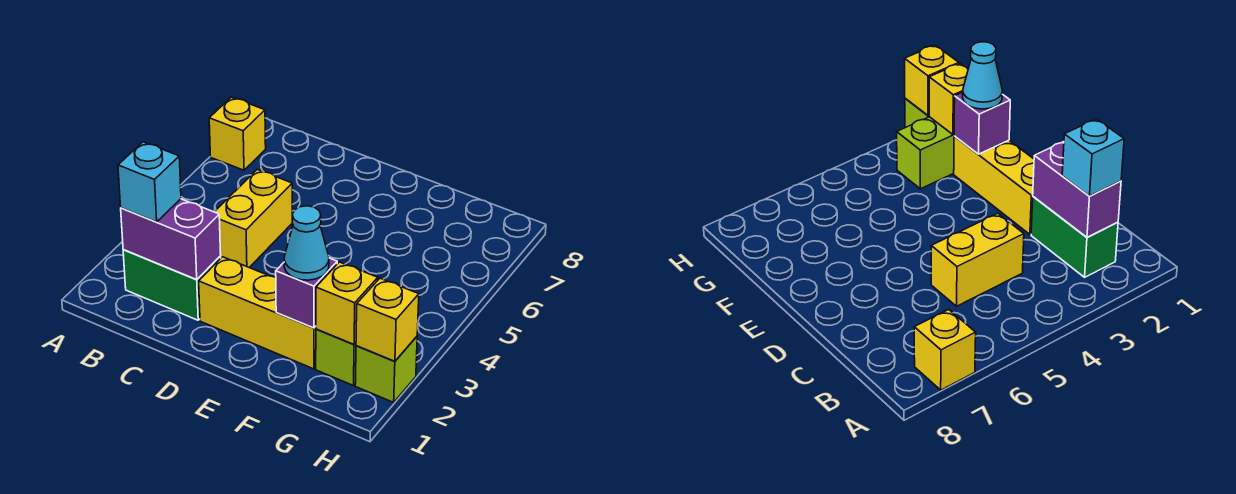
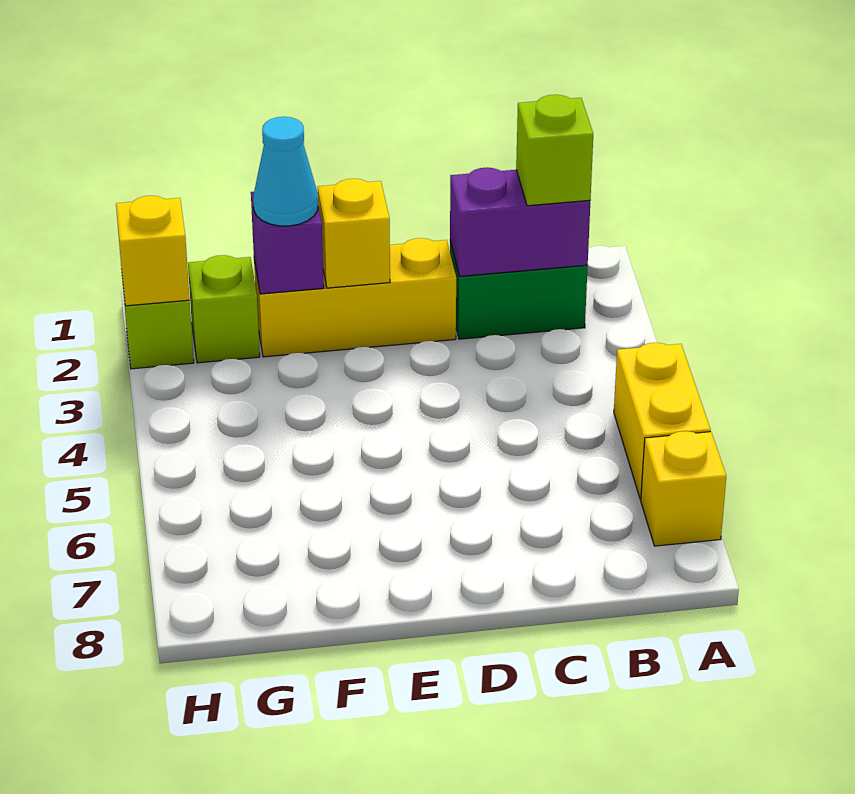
cyan brick B2 level 3 -> lime brick B2 level 3
yellow brick C4:C5 level 1 -> yellow brick A5:A6 level 1
lime brick G2:G3 level 1 -> lime brick G2 level 1
yellow brick G2 level 2 -> yellow brick E2 level 2

